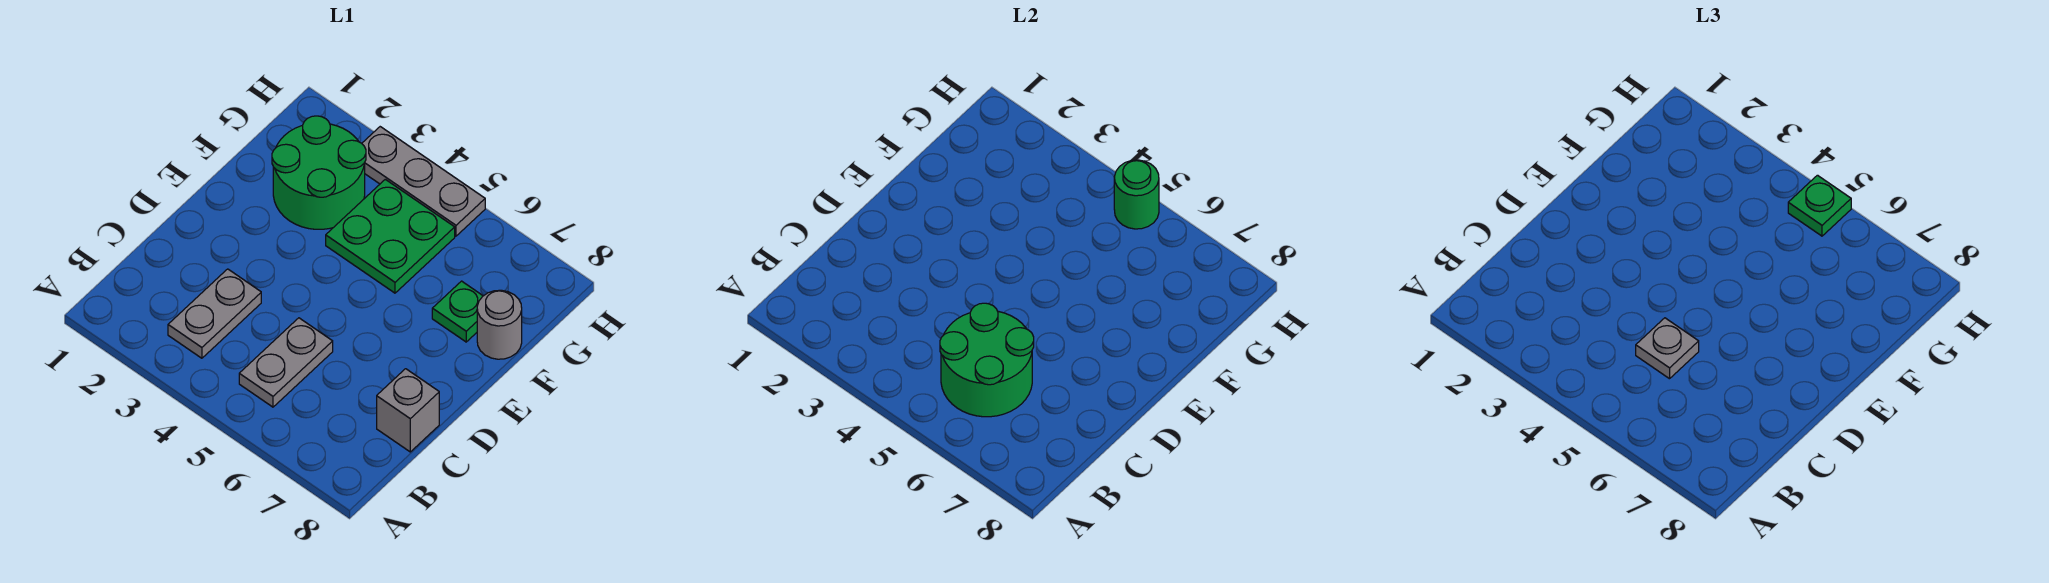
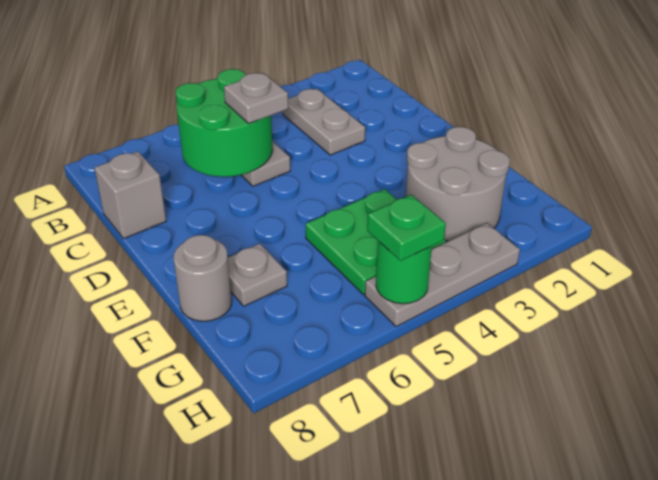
green round brick F2:G3 level 1 -> grey round brick F2:G3 level 1
green plate F7 level 1 -> grey plate F7 level 1

